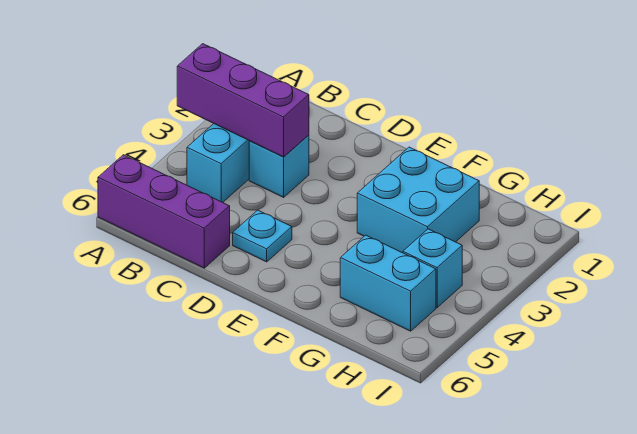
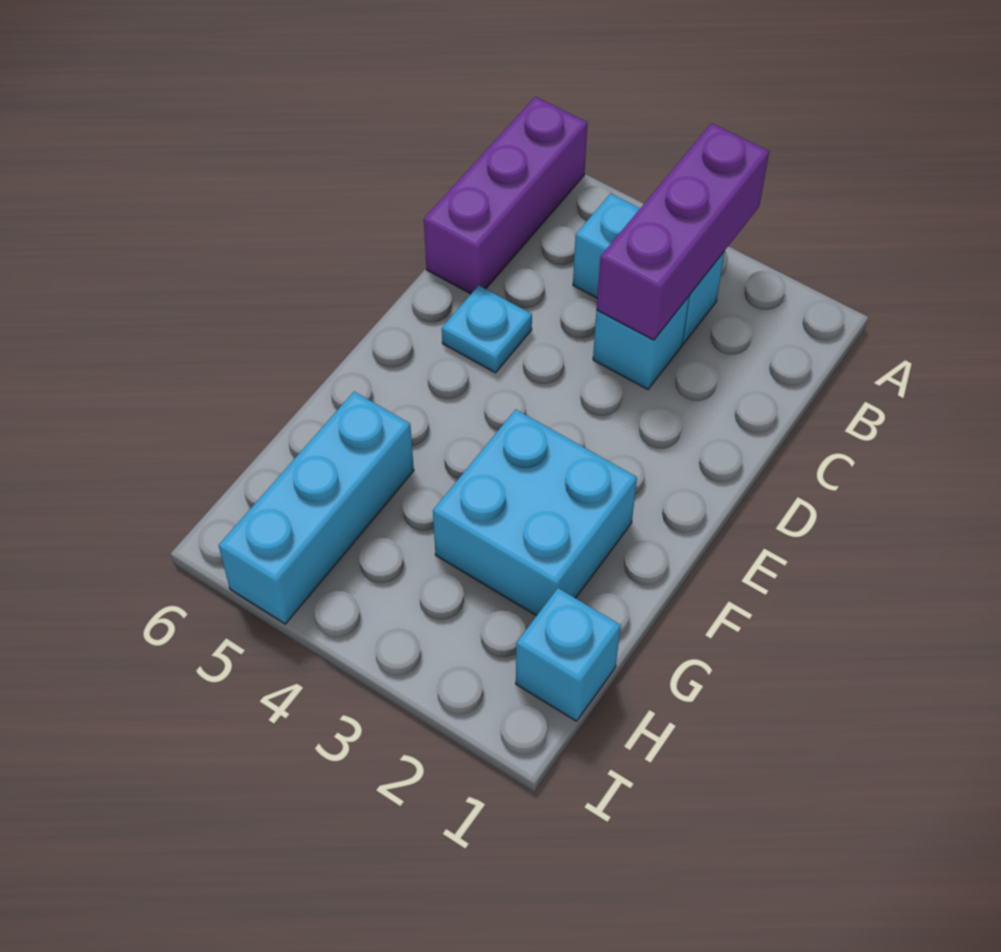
cyan brick G5:H5 level 1 -> cyan brick G5:I5 level 1
cyan brick H4 level 1 -> cyan brick H1 level 1

